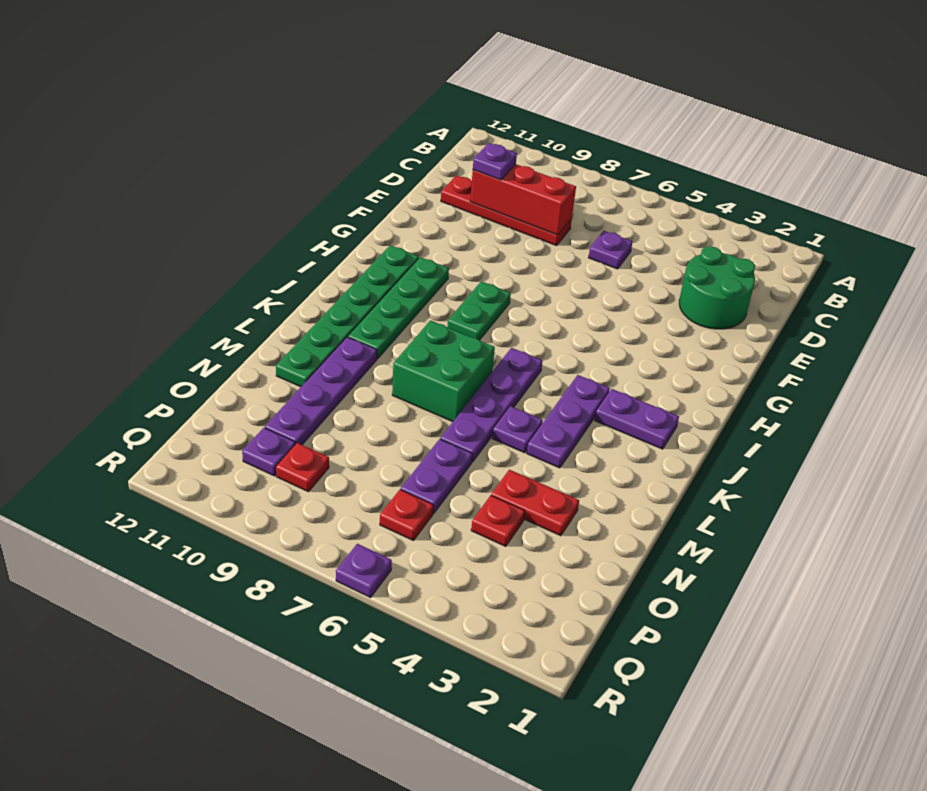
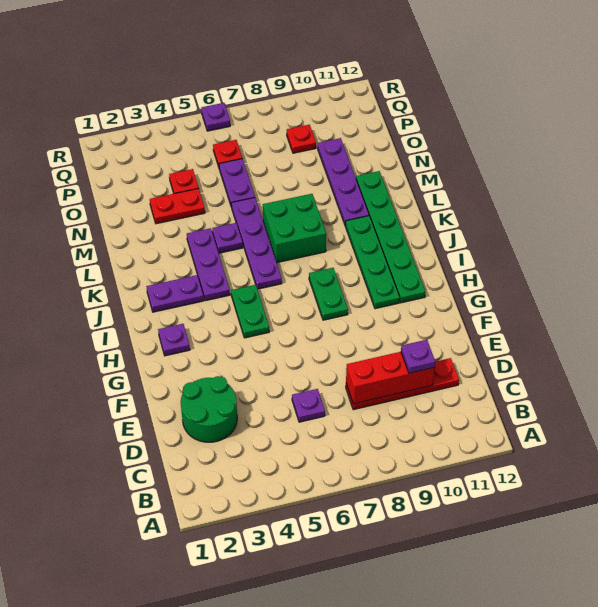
none -> green plate H5:I5 level 1
purple plate P10 level 1 -> purple plate H2 level 1

